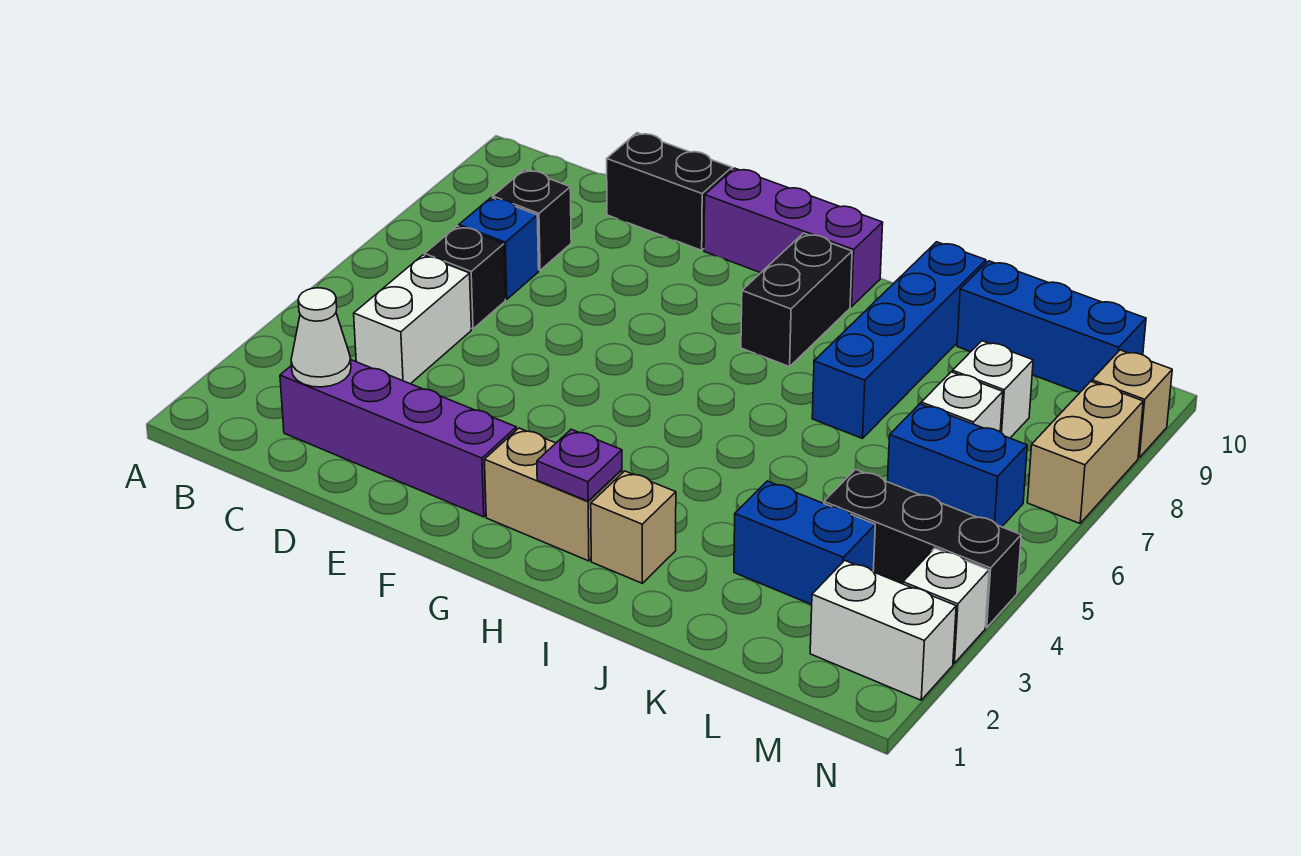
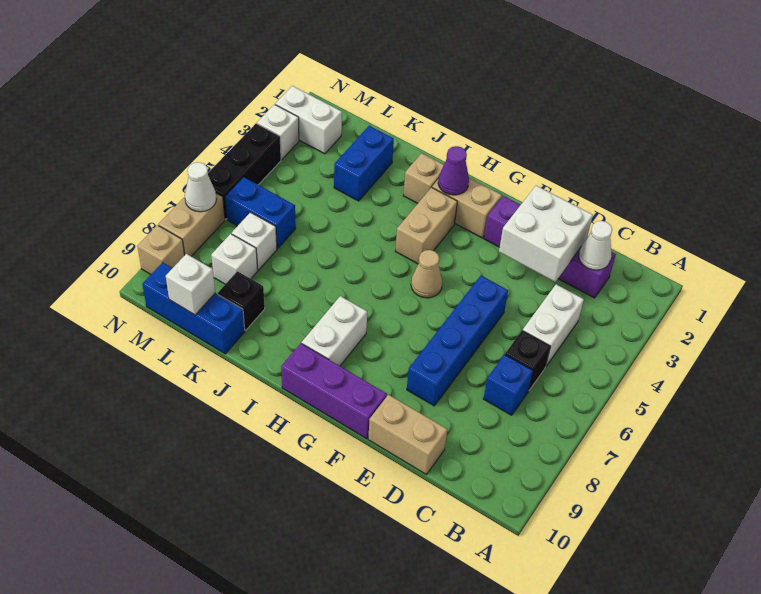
black brick C8 level 1 -> black brick K9 level 1
none -> white brick D2:E3 level 2
black brick D10:E10 level 1 -> tan brick D10:E10 level 1
none -> tan cone G5 level 1
purple plate H2 level 2 -> purple cone H2 level 2
none -> tan brick H3:H4 level 1
black brick H8:H9 level 1 -> white brick H8:H9 level 1
blue brick J7:J10 level 1 -> blue brick E5:E8 level 1
blue brick K3:L3 level 1 -> blue brick K2:K3 level 1
black brick L4:N4 level 1 -> black brick N4:N6 level 1
none -> white brick L10 level 2
none -> white cone N7 level 2

